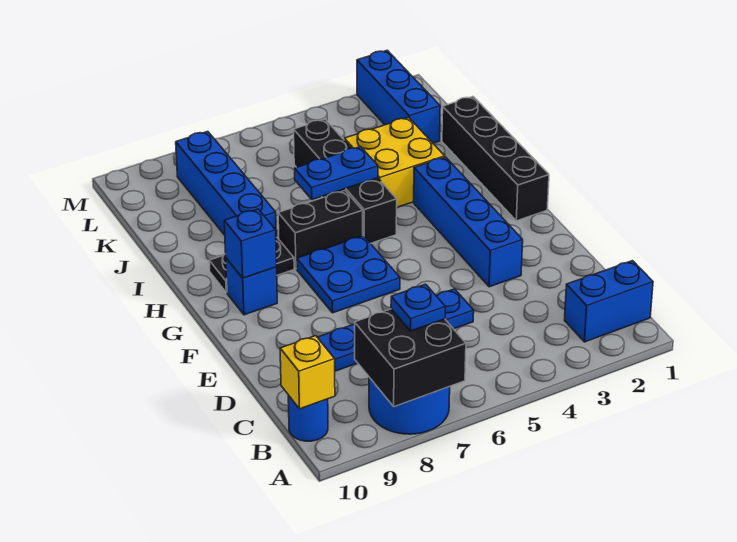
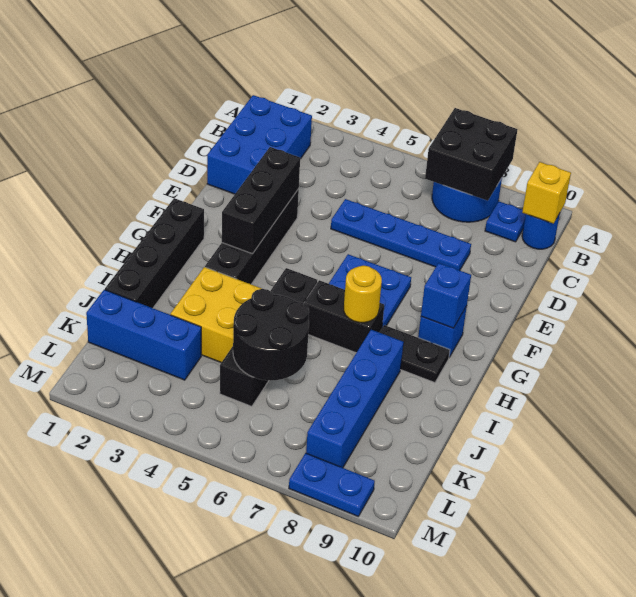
blue brick B1:B2 level 1 -> blue brick B1:D2 level 1
blue plate B7 level 3 -> blue plate B9 level 1
blue brick E3:H3 level 1 -> black brick E3:H3 level 1
none -> black brick E3:G3 level 2
none -> yellow round brick H7 level 2
blue plate I5:I6 level 2 -> blue plate M8:M9 level 1
none -> black round brick J5:K6 level 2
blue brick K2:M2 level 1 -> blue brick K1:K3 level 1

